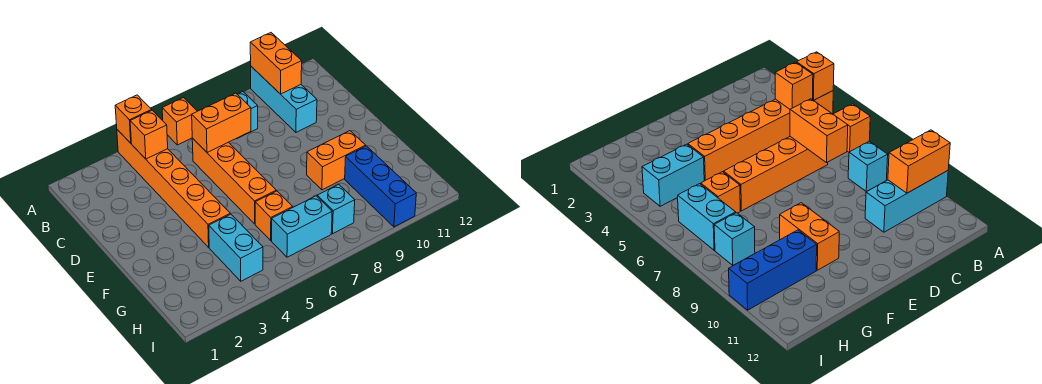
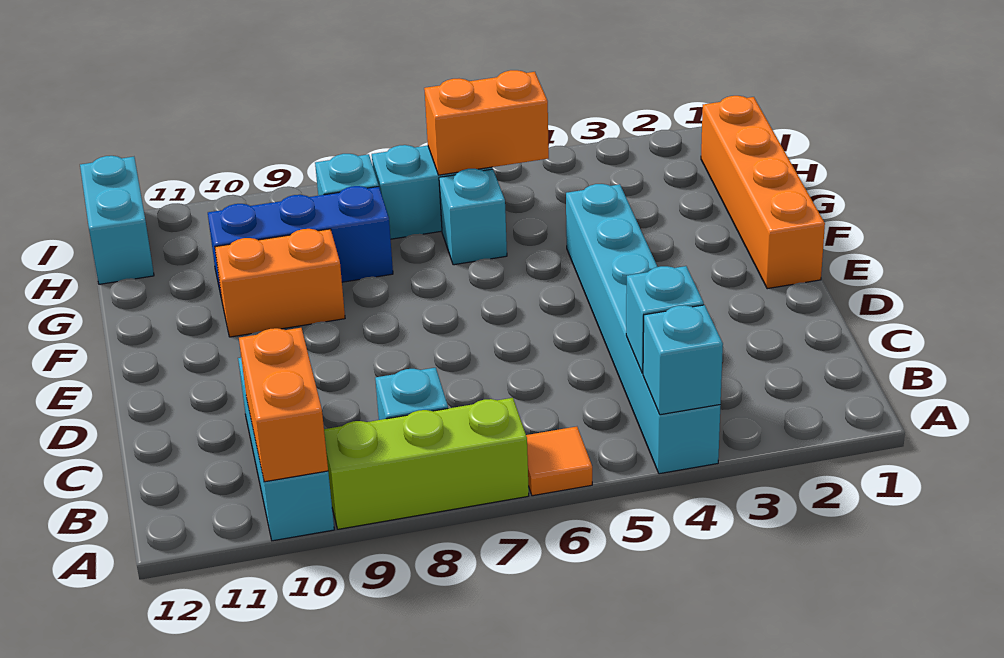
orange brick A4:F4 level 1 -> cyan brick A4:F4 level 1
orange brick A4 level 2 -> cyan brick A4 level 2
orange brick A6 level 1 -> orange tile A6 level 1
none -> lime brick A7:A9 level 1
orange brick B4 level 2 -> cyan brick B4 level 2
orange brick C6:F6 level 1 -> orange brick E1:H1 level 1
orange brick C6:C7 level 2 -> orange brick H5:H6 level 2
cyan brick G4:H4 level 1 -> cyan brick H12:I12 level 1
orange brick G6 level 1 -> cyan brick G6 level 1
blue brick G10:I10 level 1 -> blue brick G8:G10 level 1

